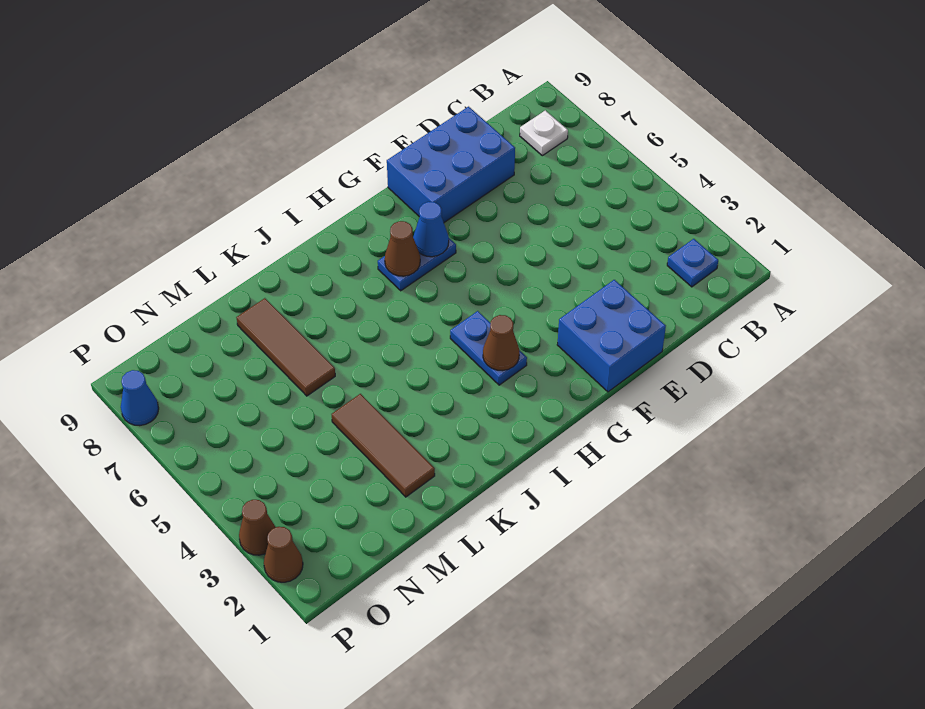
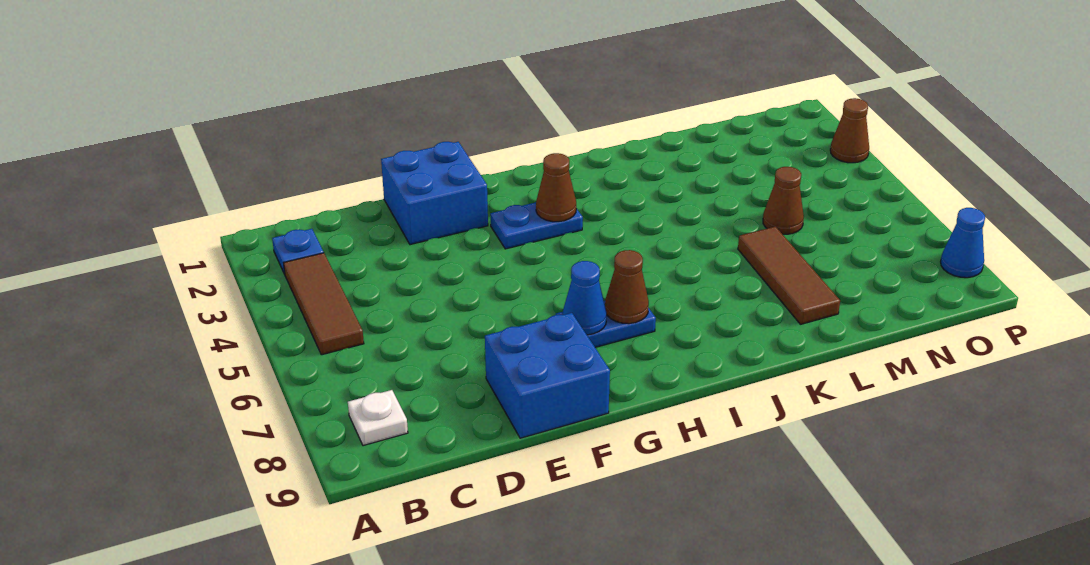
blue brick D8:F9 level 1 -> blue brick E8:F9 level 1
blue plate H3:H4 level 1 -> blue plate G3:H3 level 1
brown tile L2:L4 level 1 -> brown tile B3:B5 level 1
brown cone P2 level 1 -> brown cone M5 level 1

